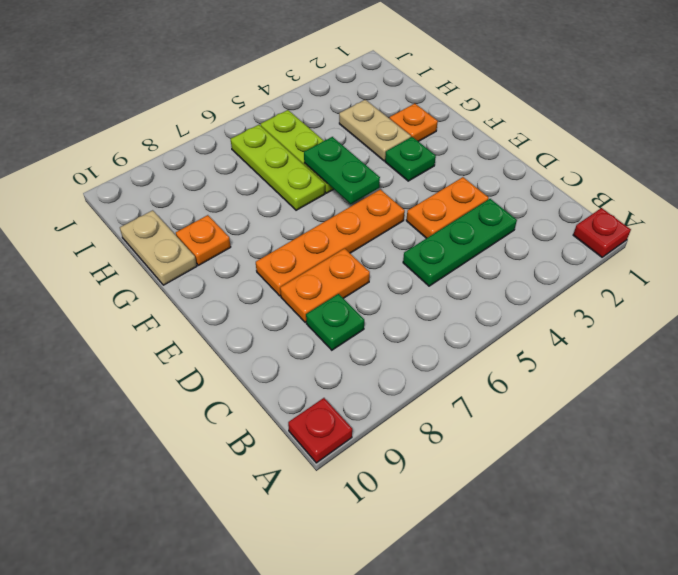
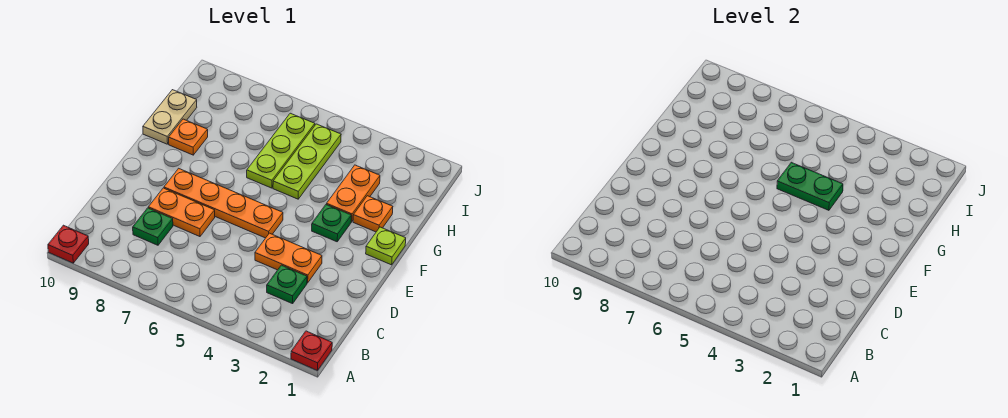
green plate C3:C5 level 1 -> green plate C3 level 1
none -> lime plate F1 level 1
green plate F5:G5 level 2 -> green plate G4:G5 level 2
tan plate G3:H3 level 1 -> orange plate G3:H3 level 1

